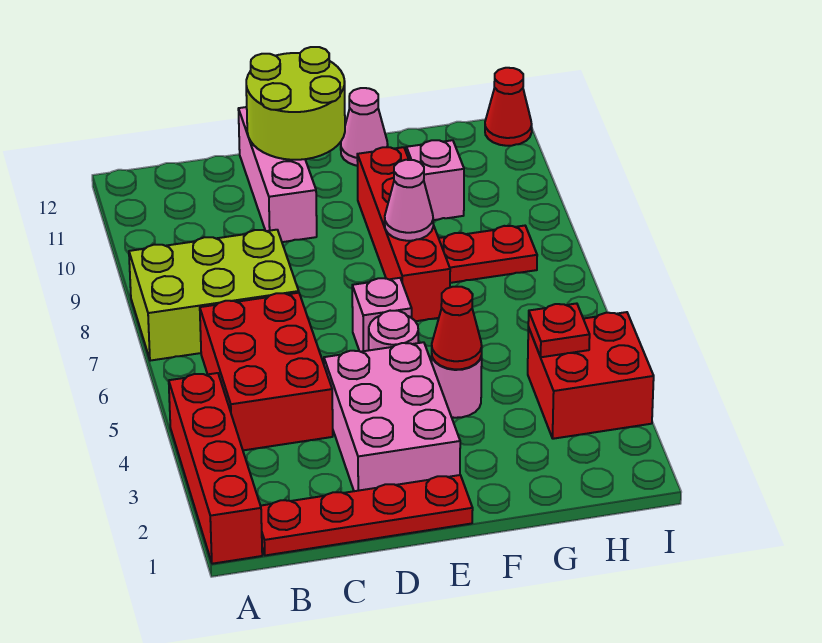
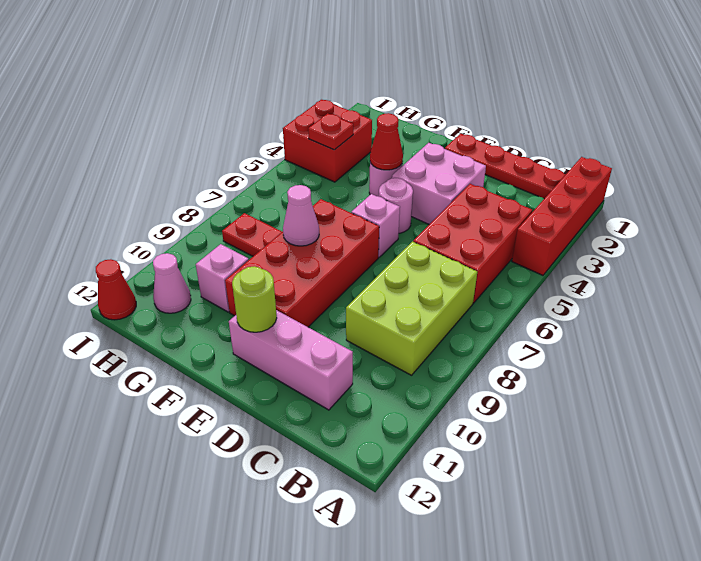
lime brick A7:C8 level 1 -> lime brick B7:C9 level 1
pink brick D2:E4 level 1 -> pink brick D3:E4 level 1
pink brick D10:D12 level 1 -> pink brick C11:E11 level 1
lime round brick D11:E12 level 2 -> lime round brick E11 level 2
red brick F7:F10 level 1 -> red brick E7:F10 level 1
pink cone F12 level 1 -> pink cone H11 level 1

